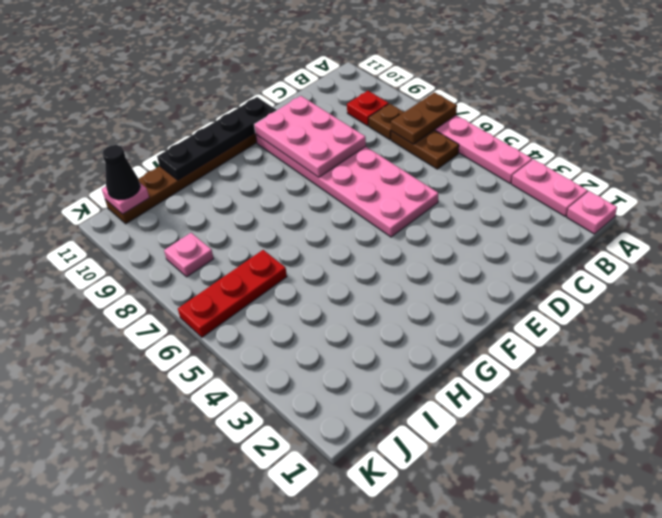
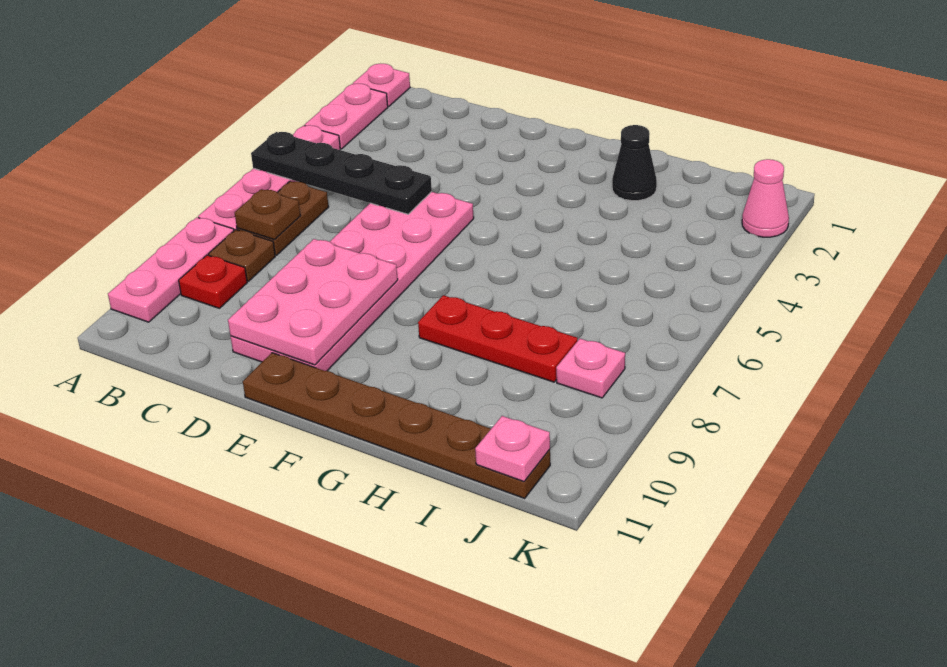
brown plate A7:B7 level 2 -> brown plate B7 level 2
none -> pink plate A8:A10 level 1
black plate E11:H11 level 2 -> black plate A5:D5 level 2
red plate I6:K6 level 1 -> red plate G8:I8 level 1
black cone J11 level 3 -> black cone H2 level 1
none -> pink cone K2 level 1

